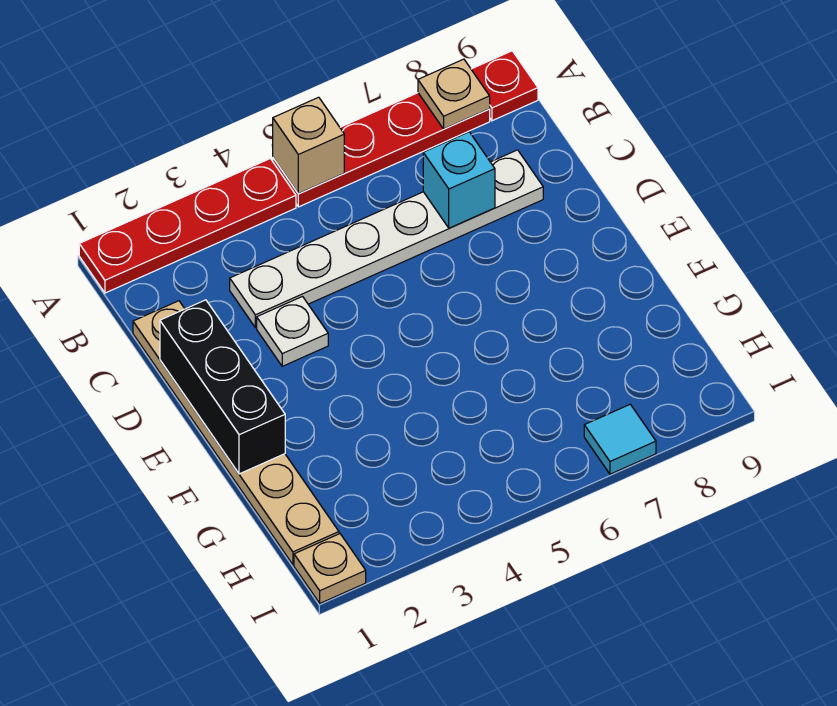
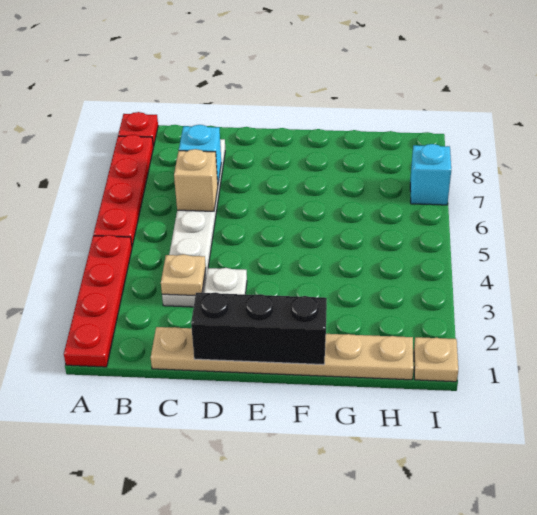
tan brick A5 level 2 -> tan brick C6 level 2
tan plate A8 level 2 -> tan plate C3 level 2
cyan tile I7 level 1 -> cyan brick I7 level 1

